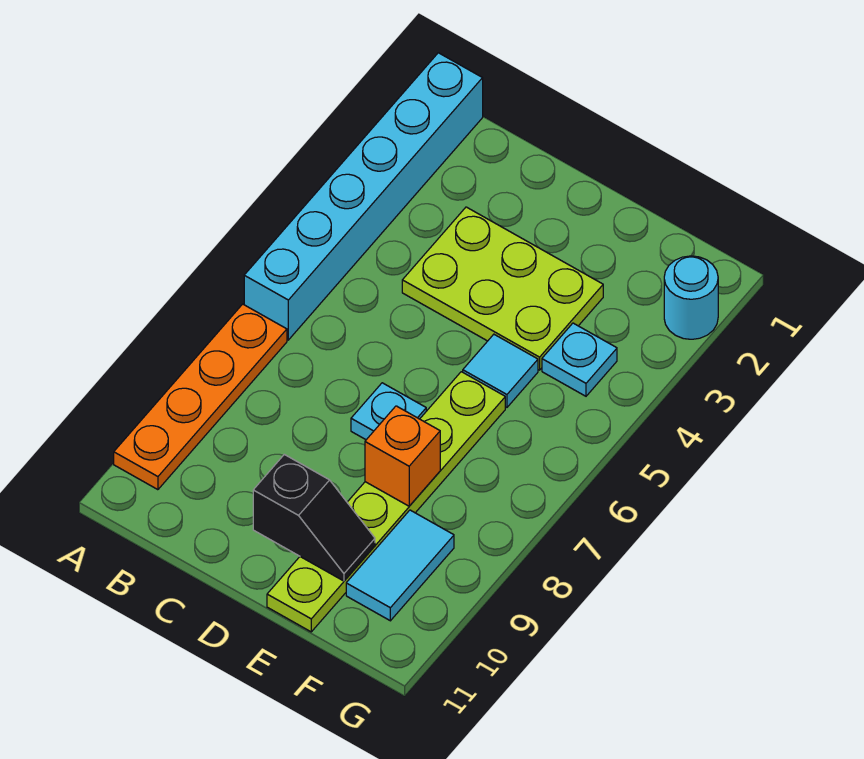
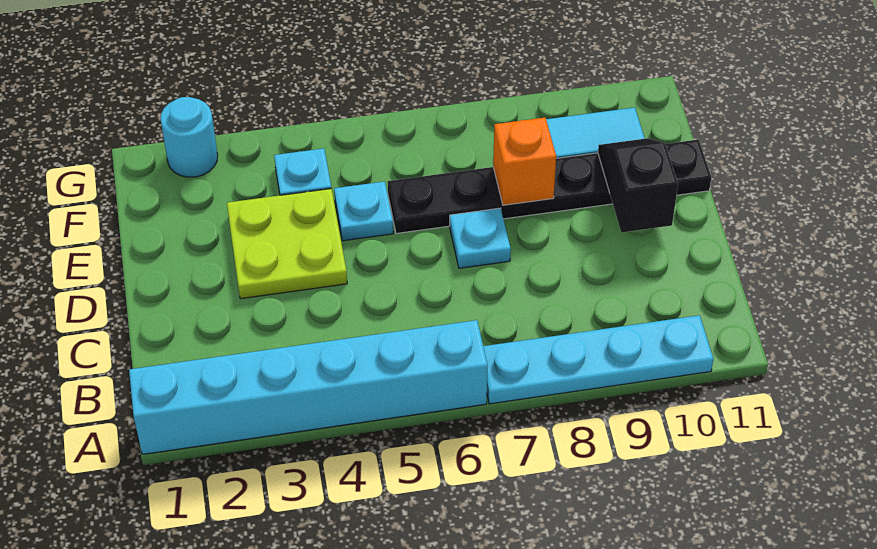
orange plate A7:A10 level 1 -> cyan plate A7:A10 level 1
lime plate C3:E4 level 1 -> lime plate D3:E4 level 1
cyan tile E5 level 1 -> cyan plate E5 level 1
lime plate E6:E11 level 1 -> black plate E6:E11 level 1

